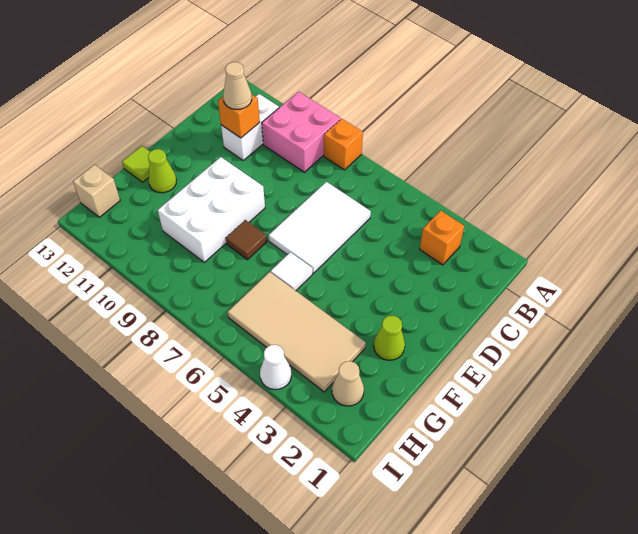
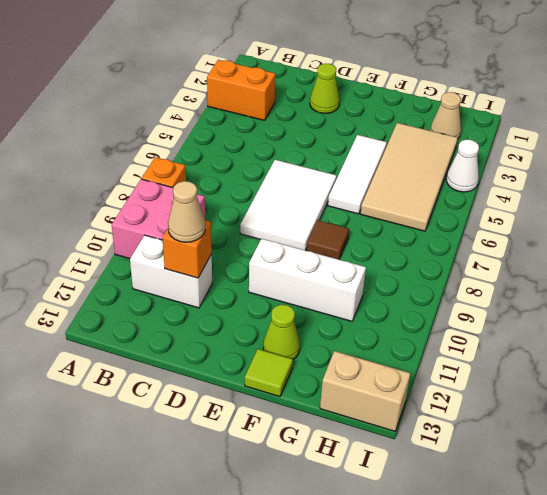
orange brick B3 level 1 -> orange brick A3:B3 level 1
white tile C6:E7 level 1 -> white tile D6:E8 level 1
white brick E9:G10 level 1 -> white brick E10:G10 level 1
lime cone F2 level 1 -> lime cone D2 level 1
white tile F6 level 1 -> white tile F4:F6 level 1
tan brick H13 level 1 -> tan brick H13:I13 level 1

